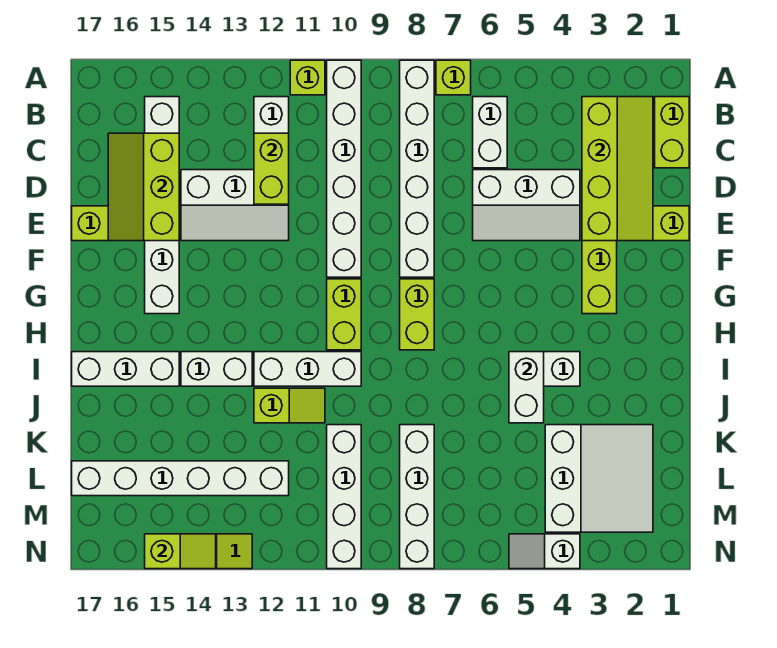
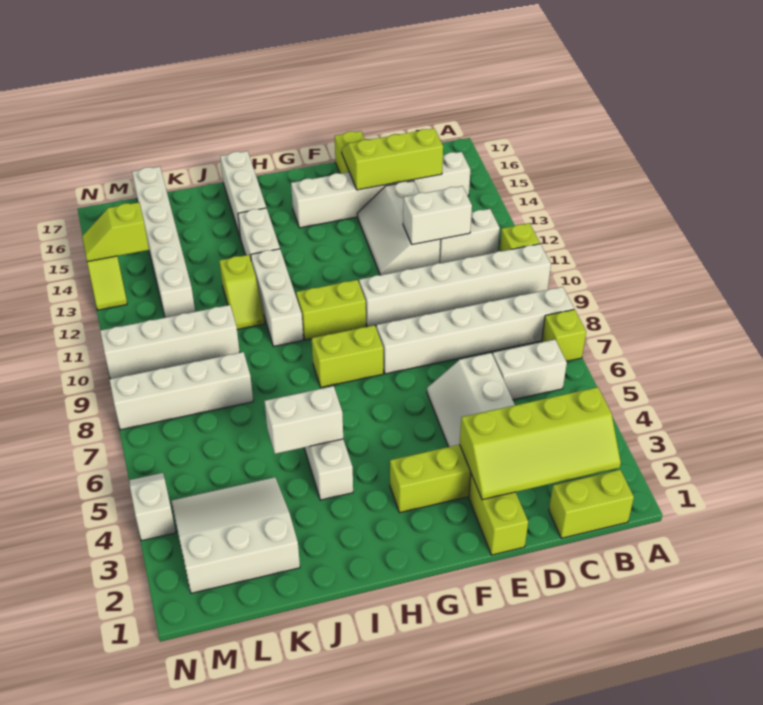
lime brick C12:D12 level 2 -> white brick C12:D12 level 2
white slope K2:M4 level 1 top 4 -> white slope K2:M4 level 1 top 2
lime slope N14:N15 level 2 top 15 -> lime slope M14:N14 level 2 top M

